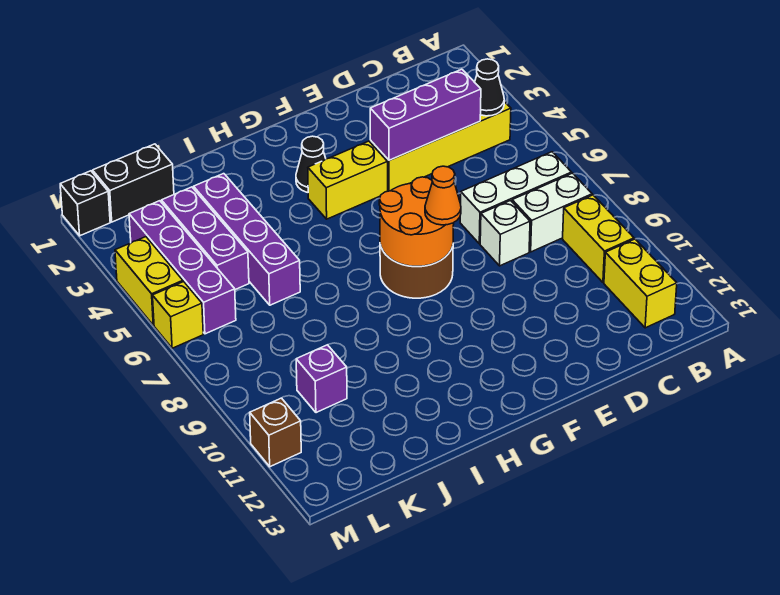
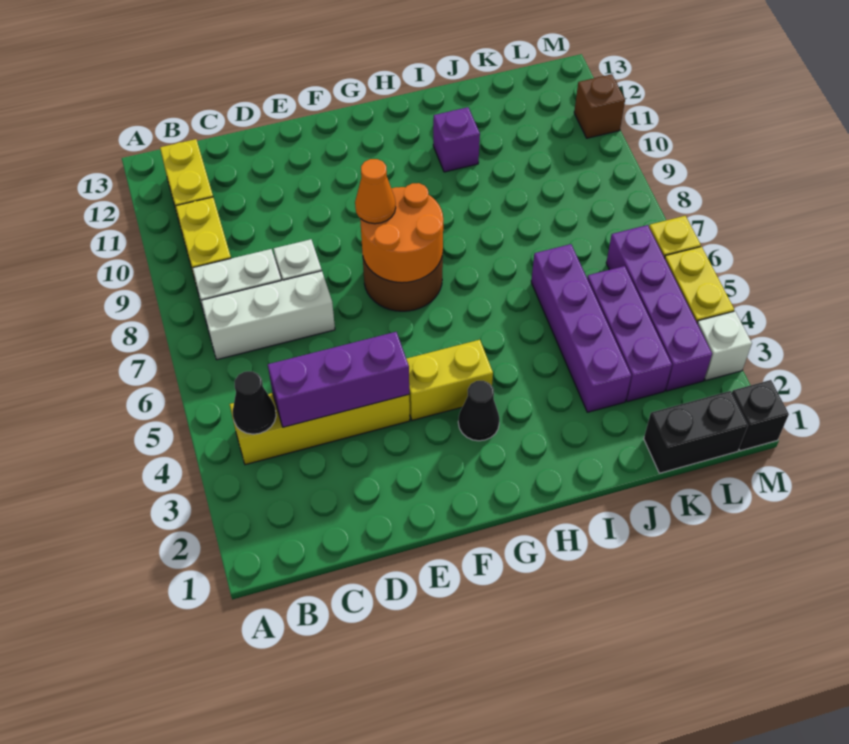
purple brick K10 level 1 -> purple brick I11 level 1
none -> white brick M3 level 1

